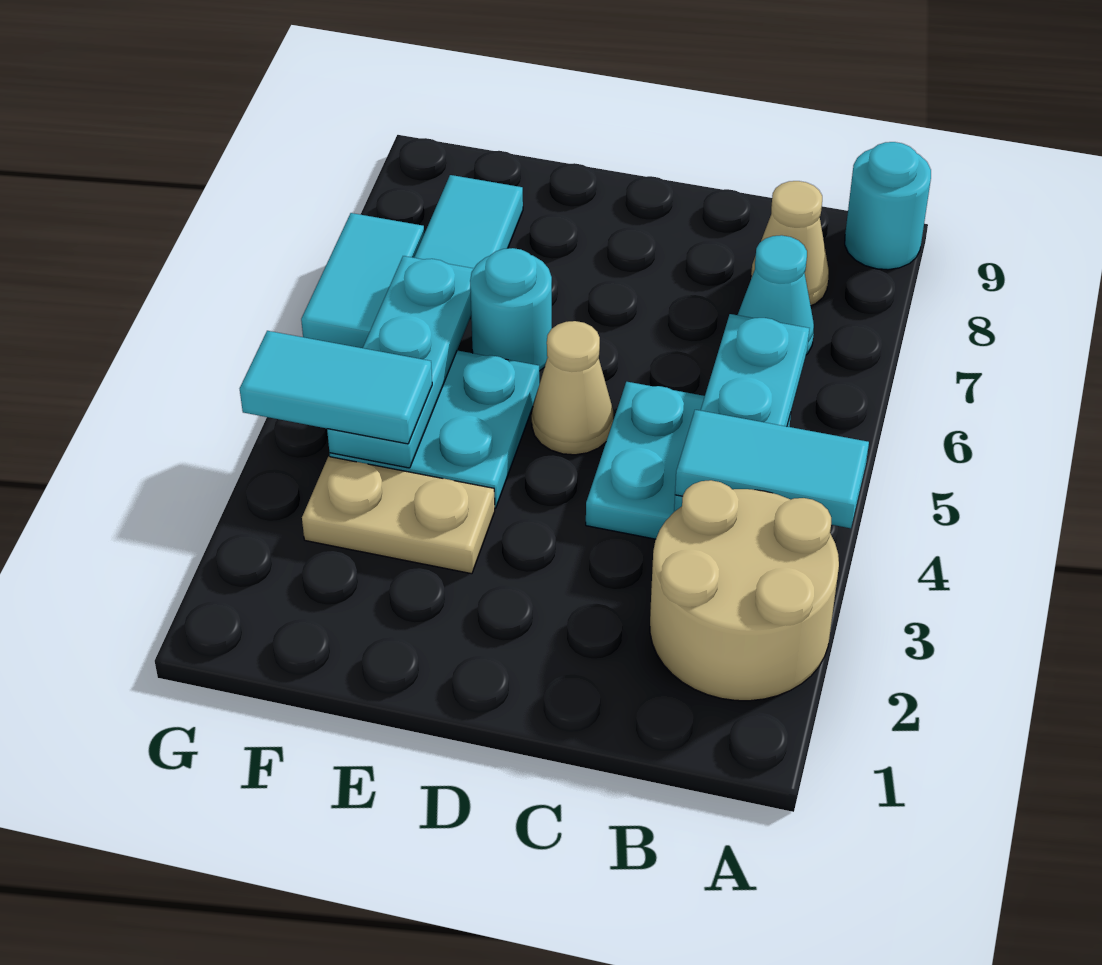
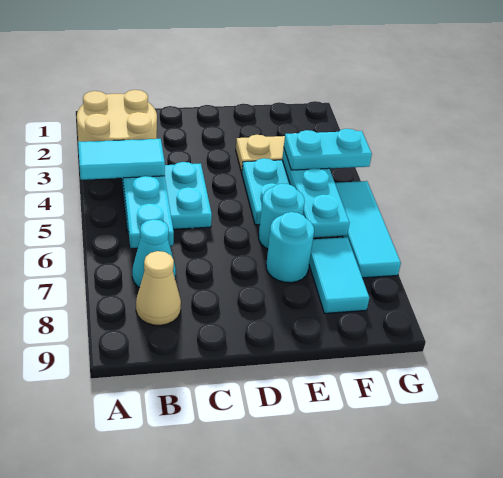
cyan round brick A9 level 1 -> cyan round brick E7 level 1
tan cone D5 level 1 -> none
cyan tile F4:G4 level 3 -> cyan plate F4:G4 level 3
cyan tile G6:G7 level 1 -> cyan tile G5:G7 level 1

